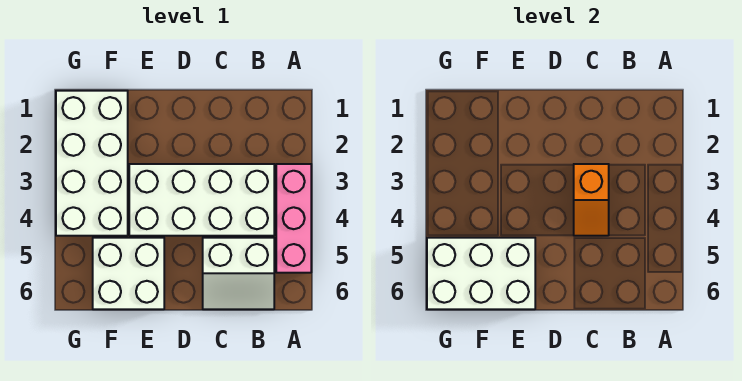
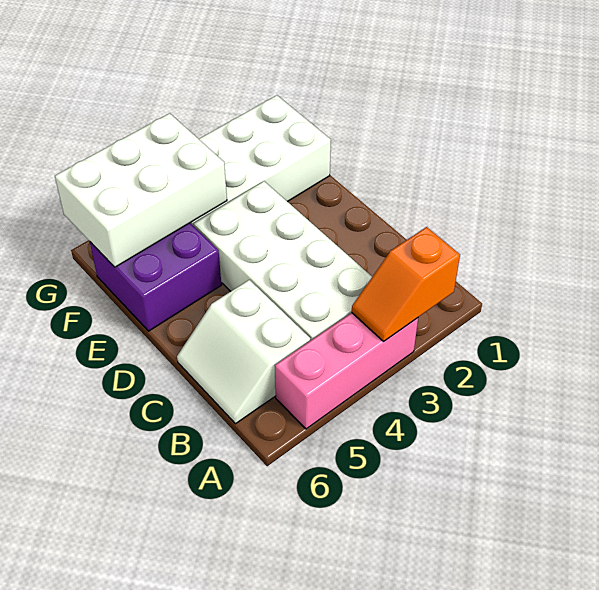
orange slope C3:C4 level 2 top 3 -> orange slope A2:A3 level 2 top 2
white brick E5:F6 level 1 -> purple brick E5:F6 level 1
white brick E5:G6 level 2 -> white brick F4:G6 level 2

